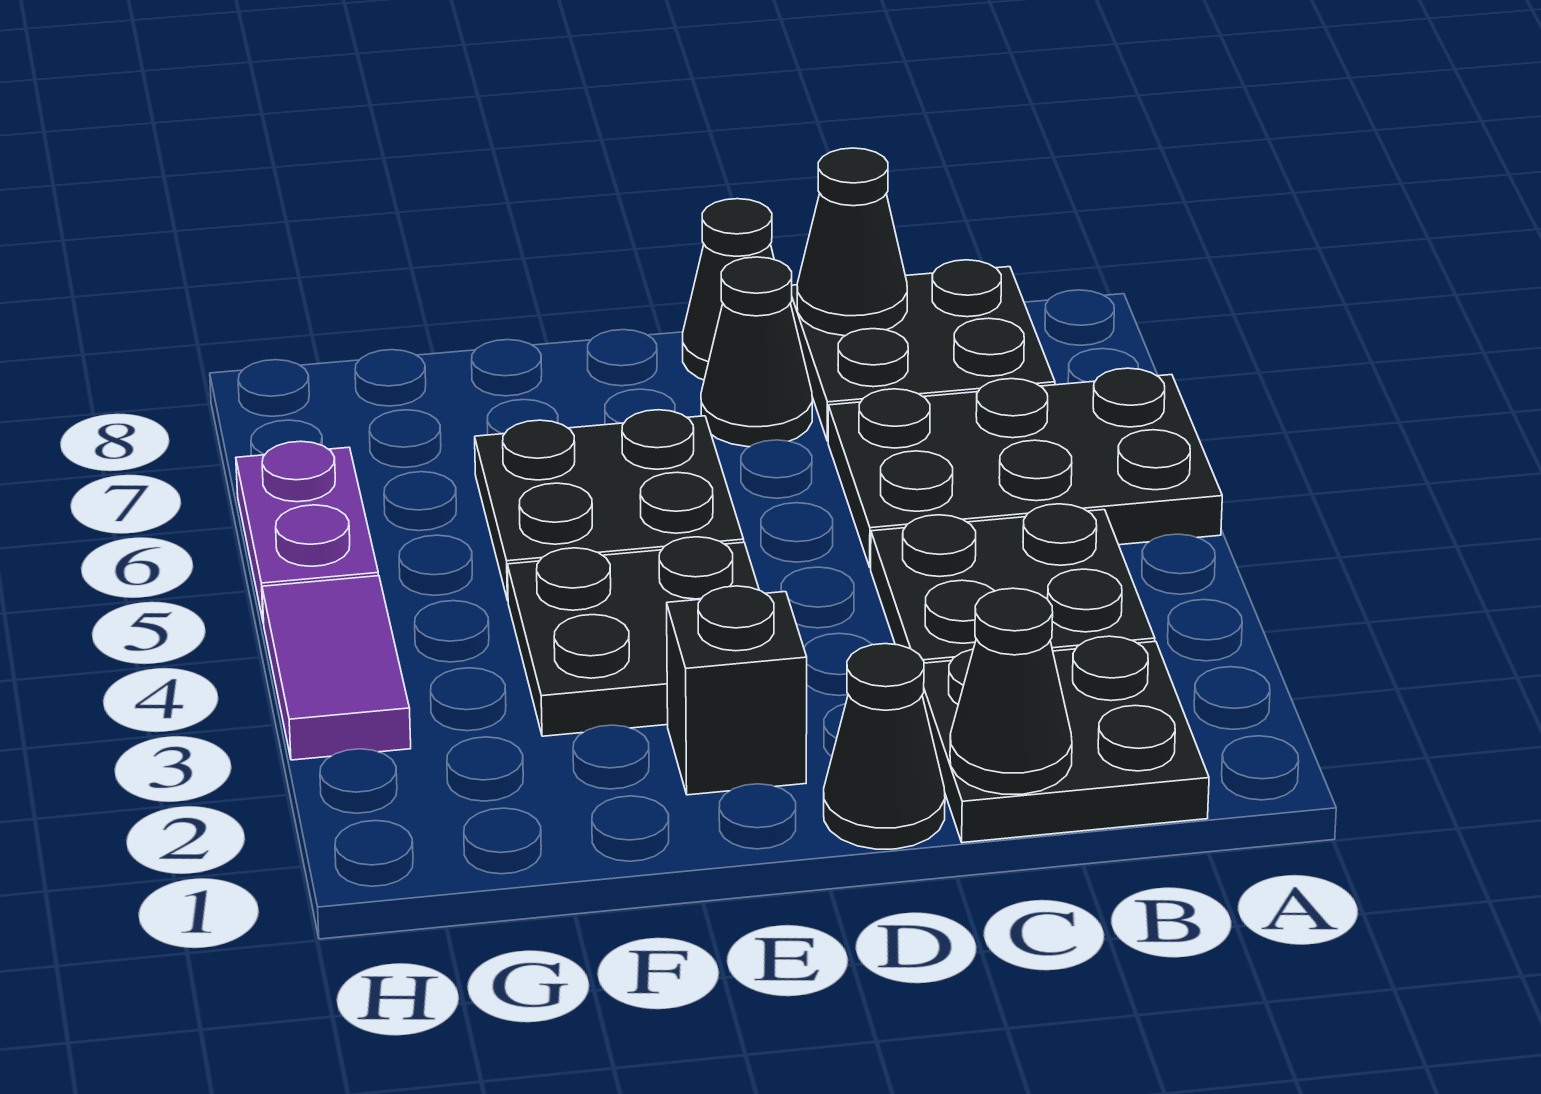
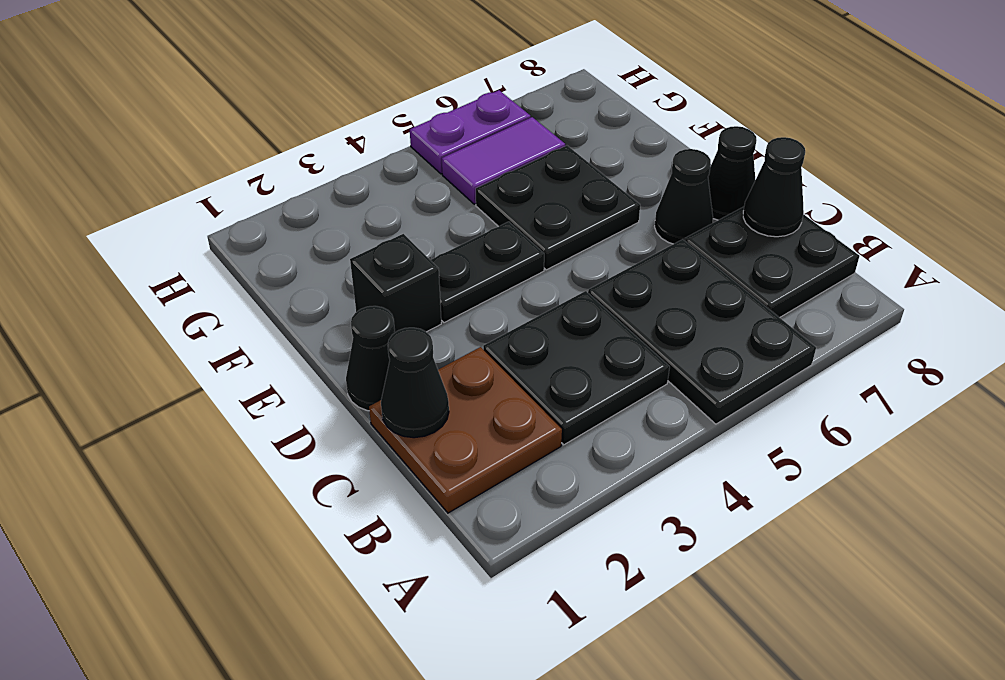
black plate B1:C2 level 1 -> brown plate B1:C2 level 1
black plate E3:F4 level 1 -> black plate E3:E4 level 1
purple tile H3:H4 level 1 -> purple tile G5:G6 level 1

